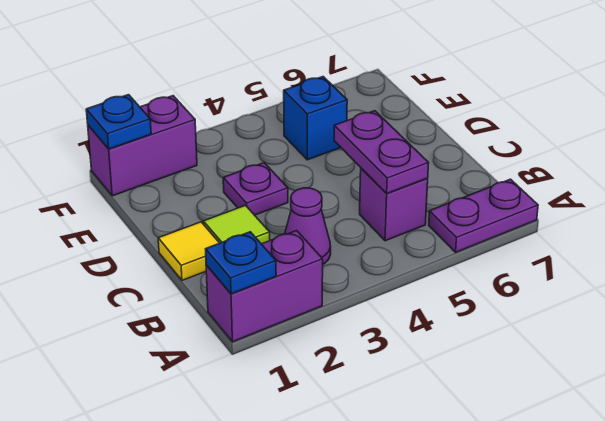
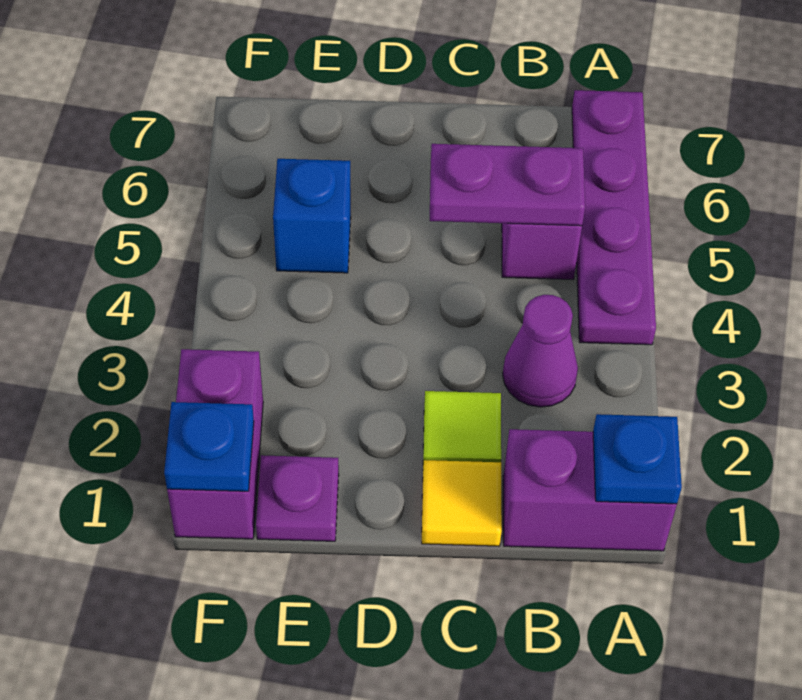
purple brick A1:A2 level 1 -> purple brick A1:B1 level 1
purple plate A6:A7 level 1 -> purple plate A4:A7 level 1
purple plate D3 level 1 -> purple plate E1 level 1

